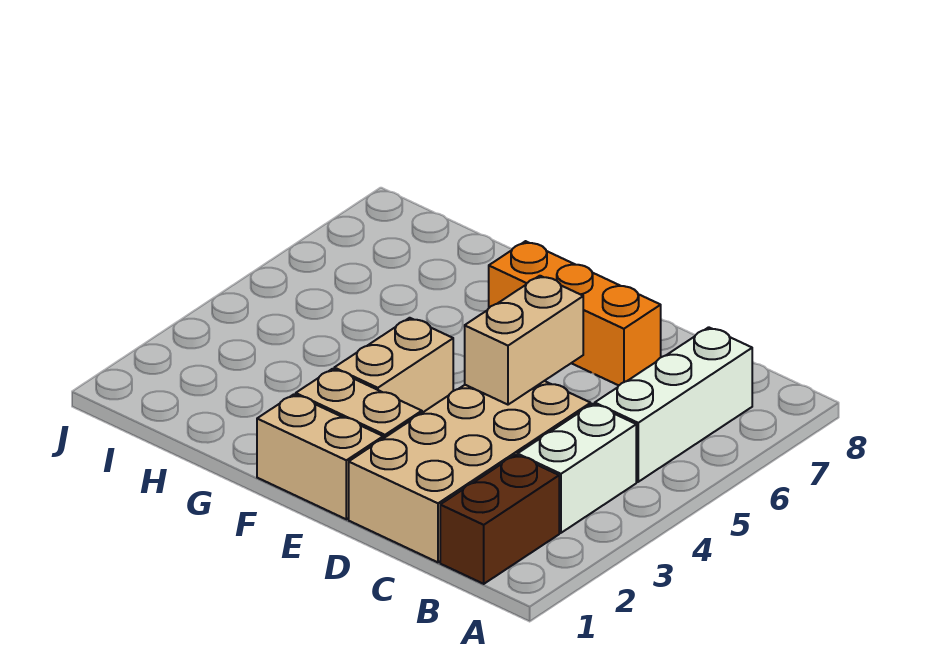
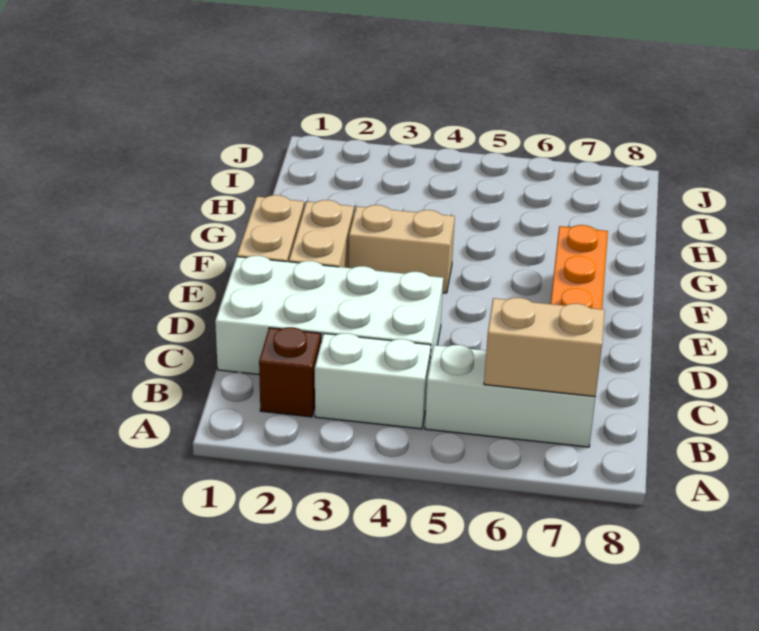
brown brick B1:B2 level 1 -> brown brick B2 level 1
tan brick C1:D4 level 1 -> white brick C1:D4 level 1
tan brick D4:D5 level 2 -> tan brick B6:B7 level 2

